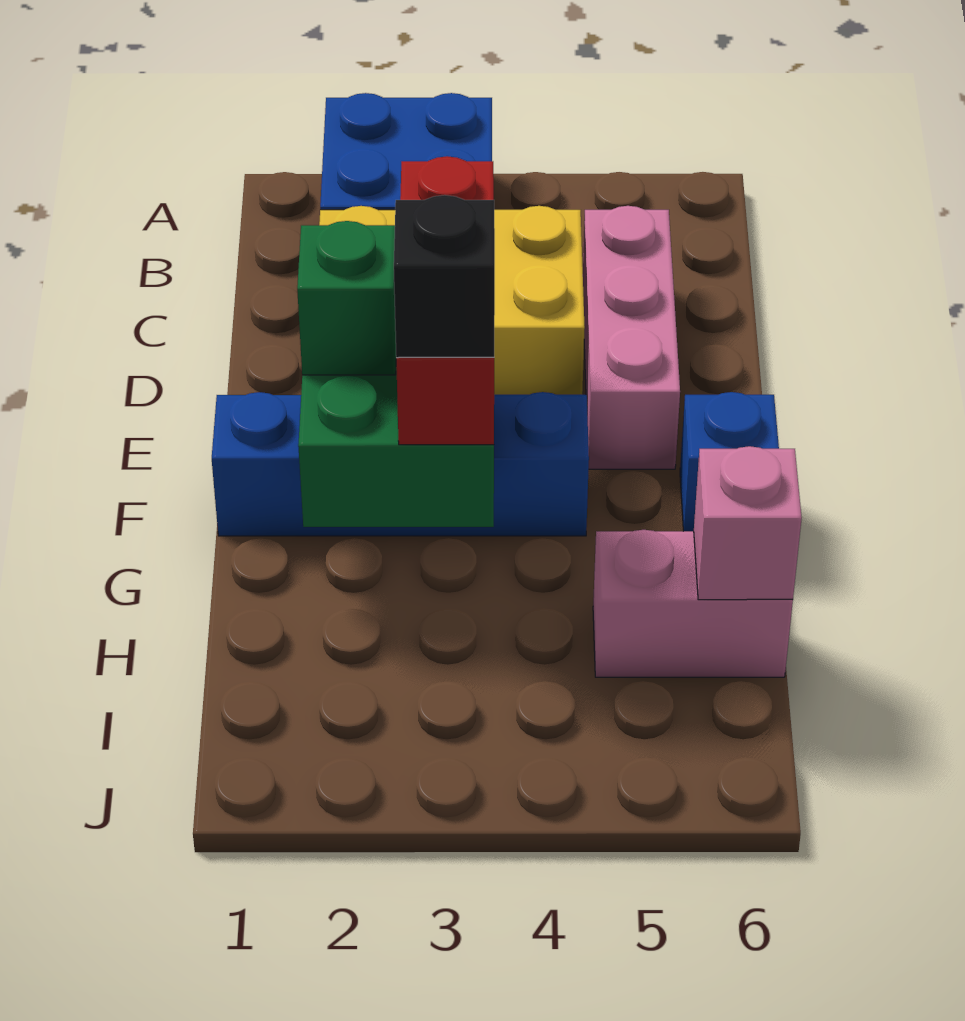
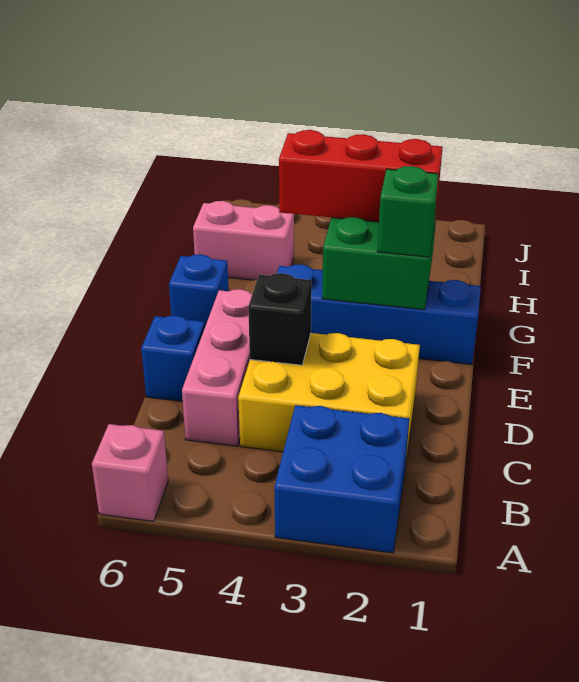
none -> blue brick D6 level 1
red brick E3:G3 level 3 -> red brick G2:G4 level 3
black brick G3 level 4 -> black brick D4 level 2
pink brick H6 level 2 -> pink brick A6 level 1

